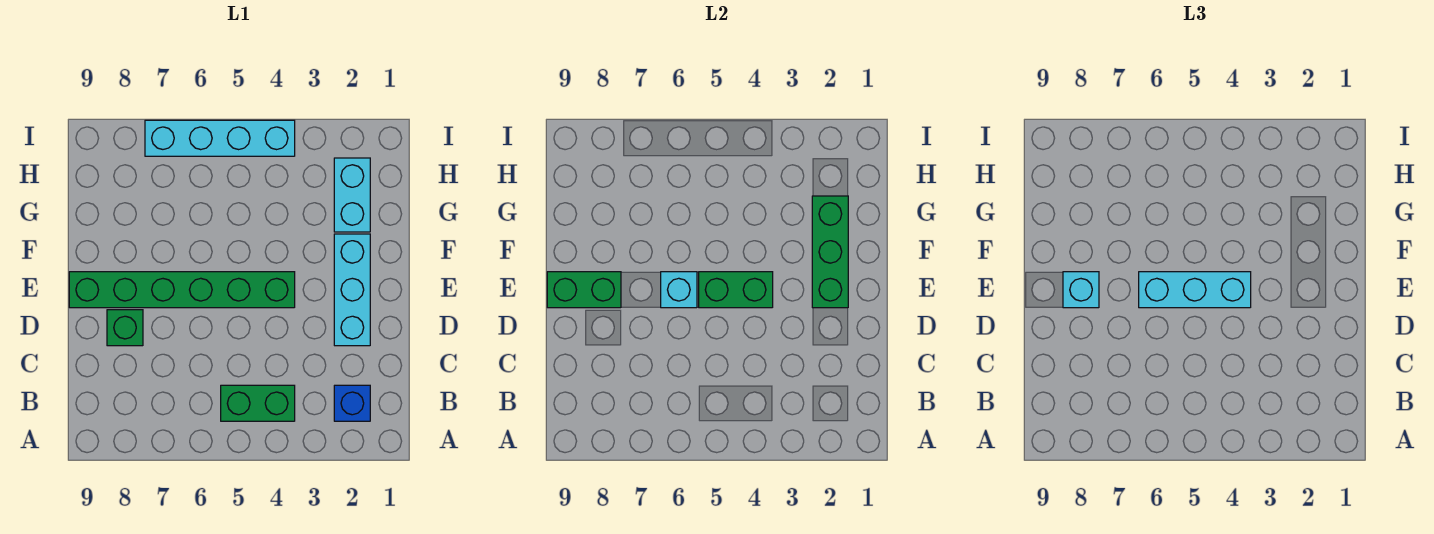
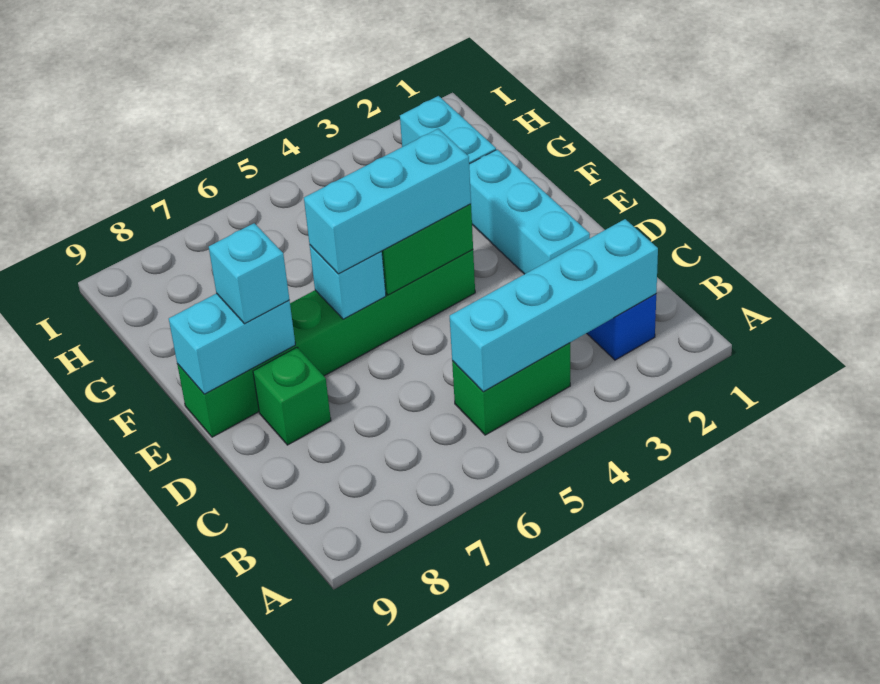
green brick E2:G2 level 2 -> none
green brick E8:E9 level 2 -> cyan brick E8:E9 level 2
cyan brick I4:I7 level 1 -> cyan brick B2:B5 level 2

